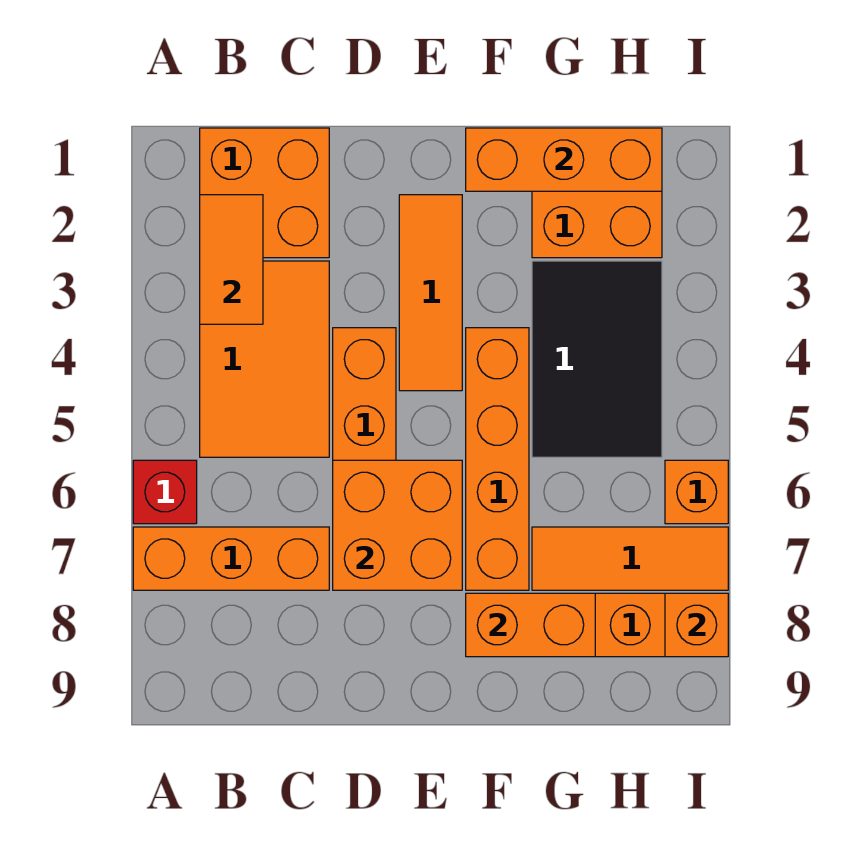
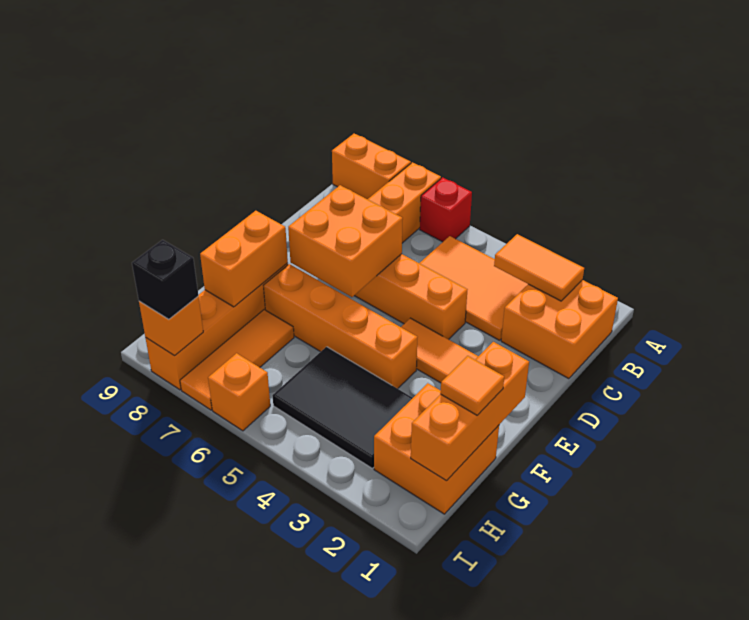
none -> orange brick A8:A9 level 1
none -> orange tile G1 level 3
none -> black brick I8 level 3

